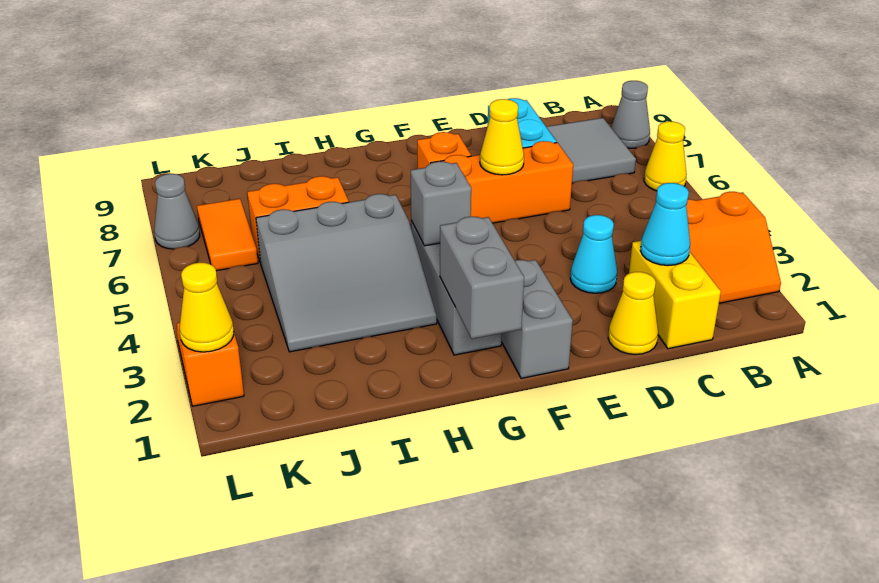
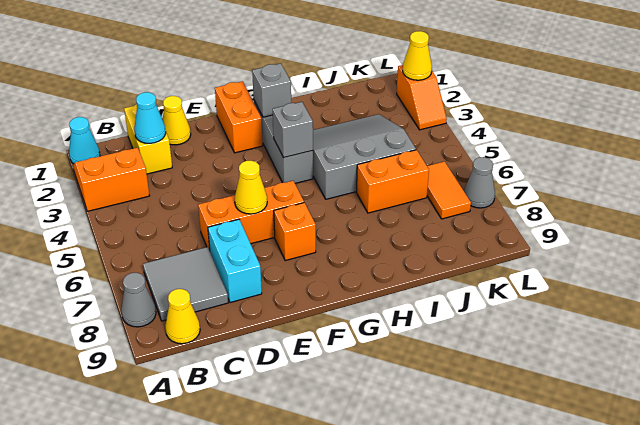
yellow cone A6 level 1 -> yellow cone B9 level 1
cyan cone D3 level 1 -> cyan cone A1 level 1
grey brick F1:F2 level 1 -> orange brick F1:F2 level 1
grey brick G1:G2 level 2 -> grey brick G2 level 2

